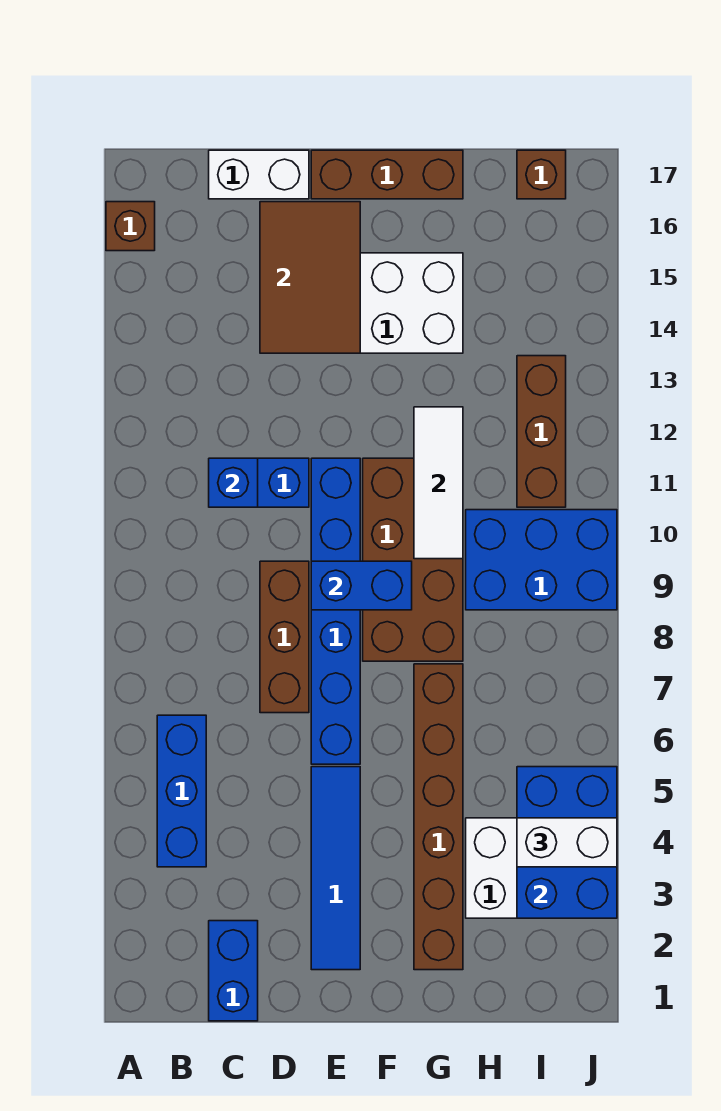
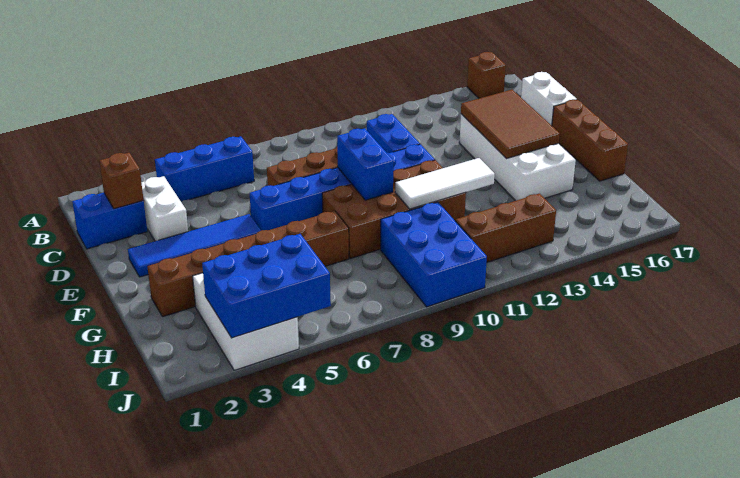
blue brick C11 level 2 -> none
brown tile D14:E16 level 2 -> brown tile D14:F15 level 2
white brick I4:J4 level 3 -> white brick C3:D3 level 1
brown brick I17 level 1 -> brown brick C2 level 2

